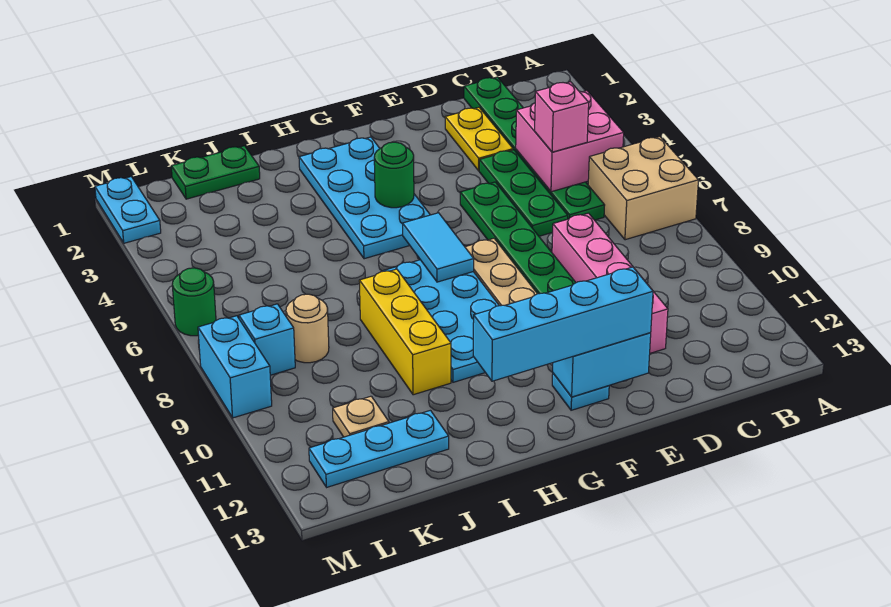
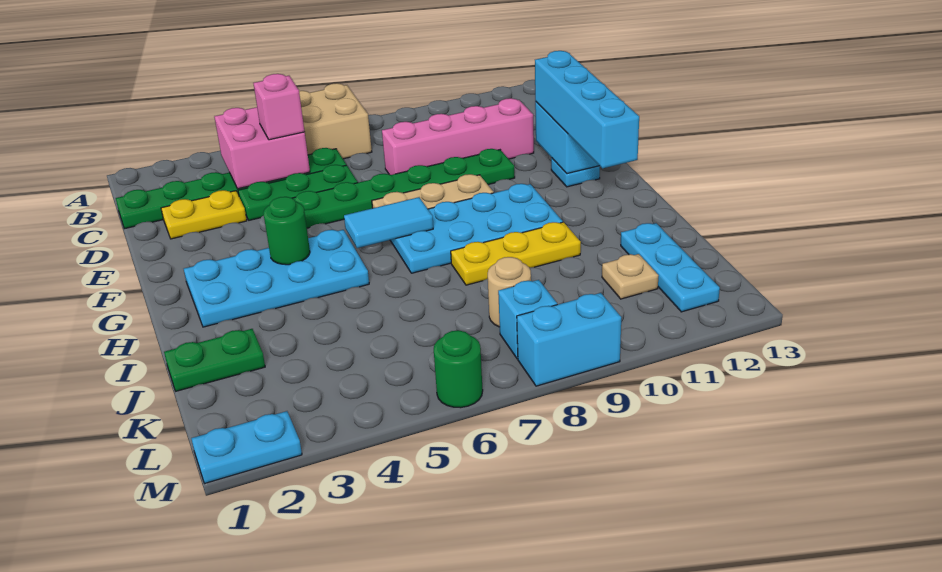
yellow brick I8:I10 level 1 -> yellow plate I8:I10 level 1
green plate J1:K1 level 1 -> green plate J1:J2 level 1

